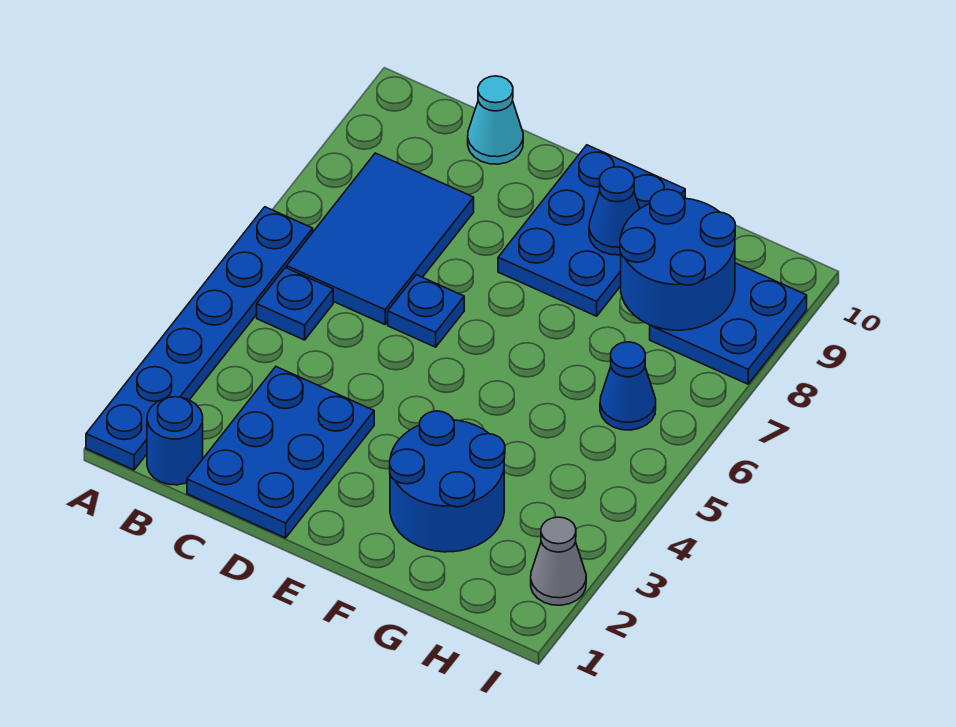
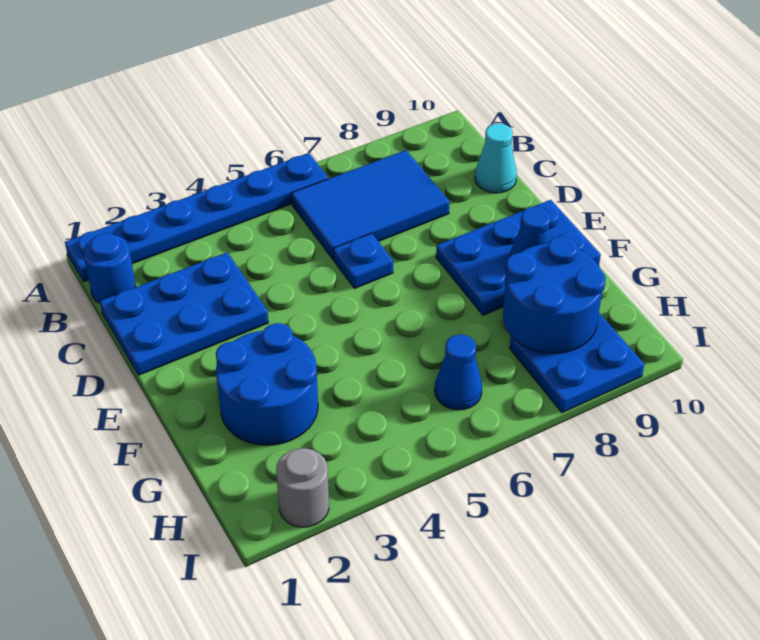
blue plate B5 level 1 -> none
grey cone I2 level 1 -> grey round brick I2 level 1

